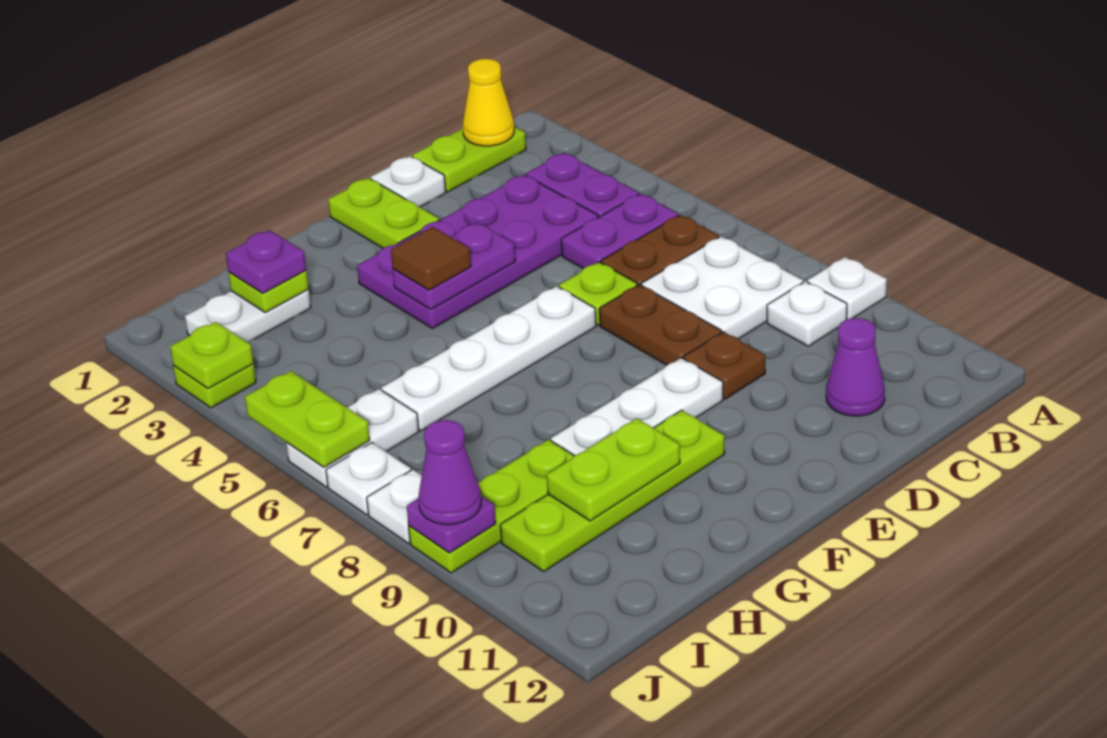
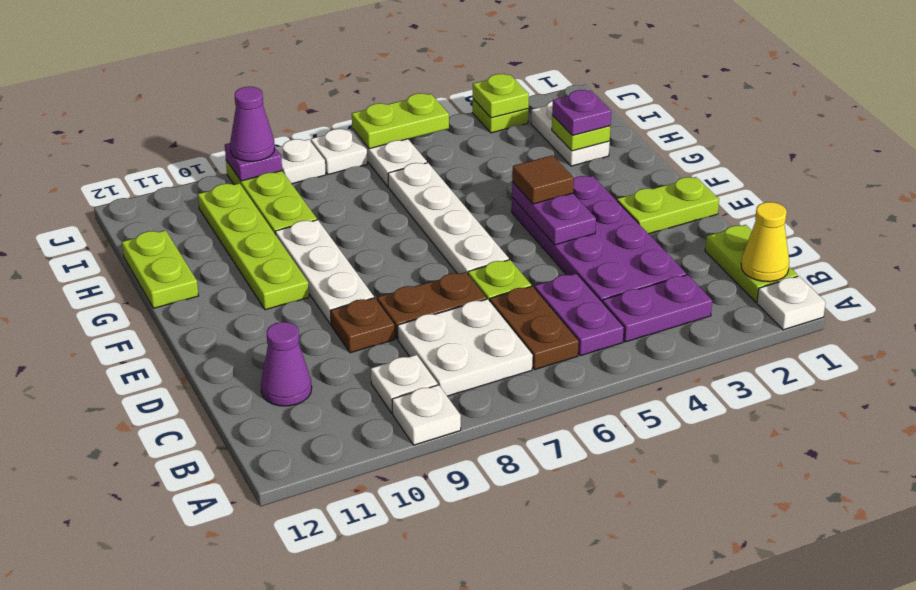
white plate D1 level 1 -> white plate A1 level 1
lime plate G10:H10 level 2 -> lime plate G12:H12 level 1

